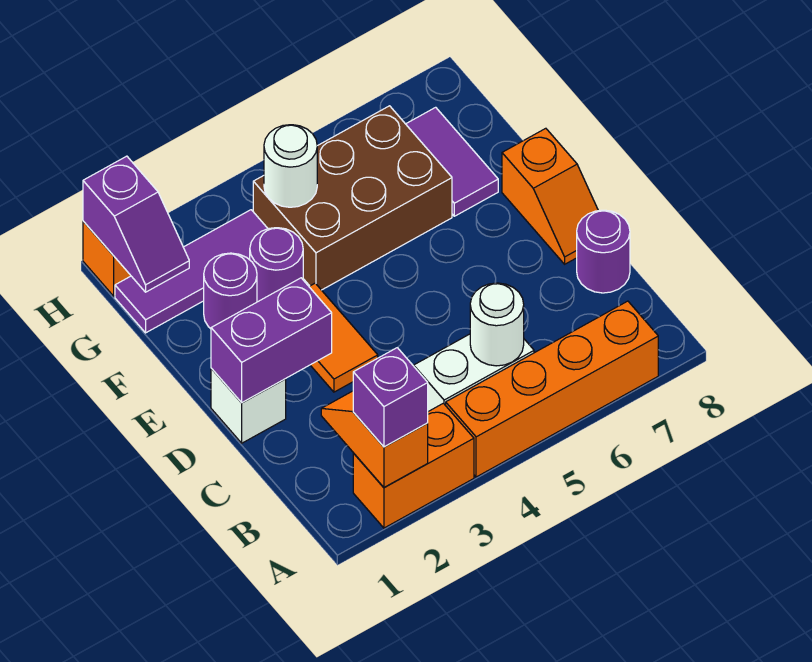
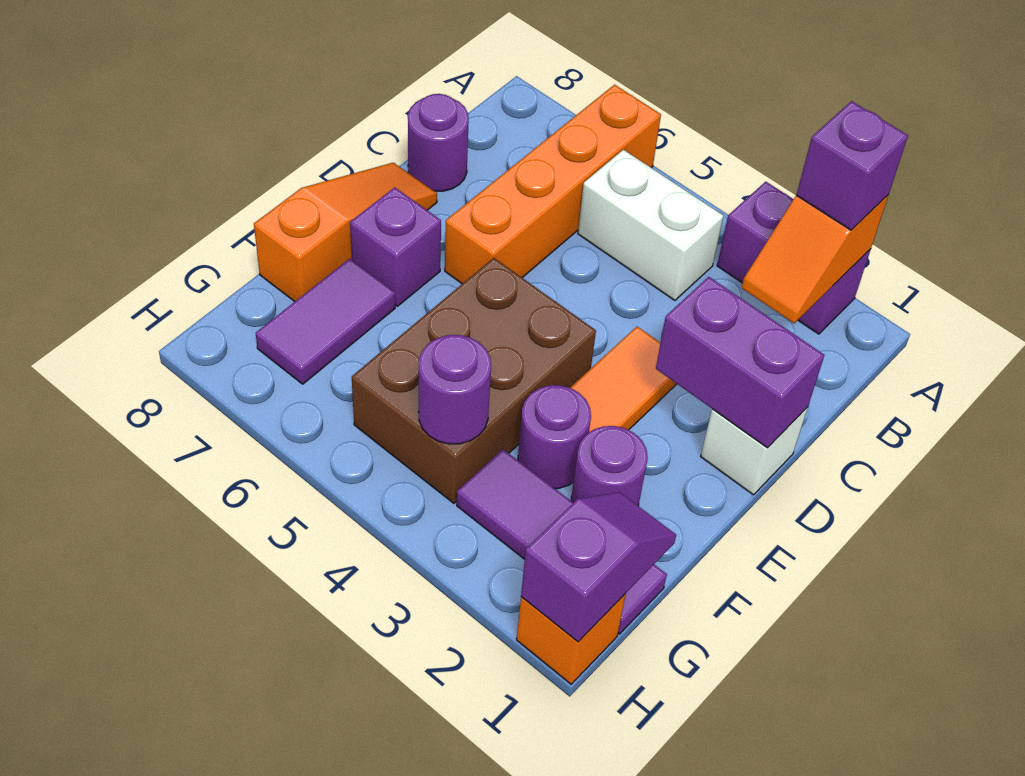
orange brick A2:A3 level 1 -> purple brick A2:A3 level 1
orange brick A4:A7 level 1 -> orange brick A6:D6 level 1
white round brick B5 level 2 -> none
orange slope D8:E8 level 1 top E -> orange slope D8:F8 level 1 top F
none -> purple brick E7 level 1
brown brick F4:G6 level 1 -> brown brick E4:G5 level 1
white round brick G4 level 2 -> purple round brick G4 level 2

